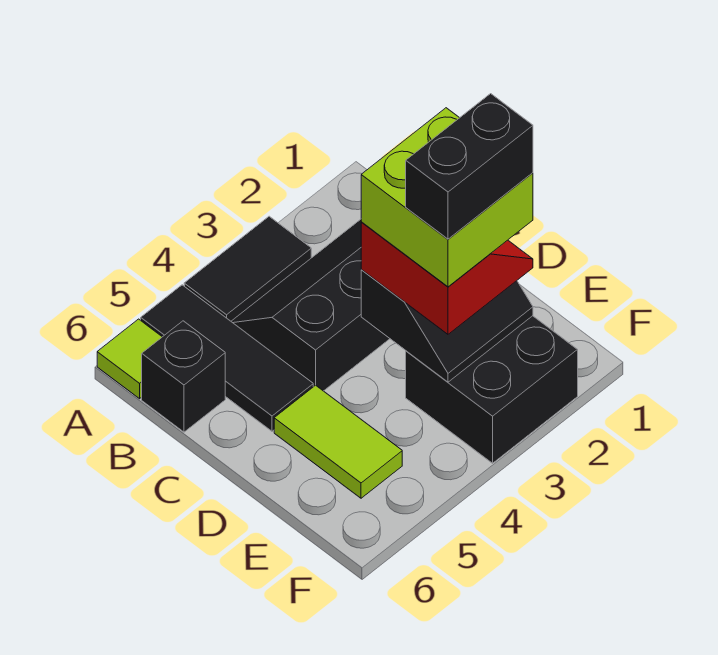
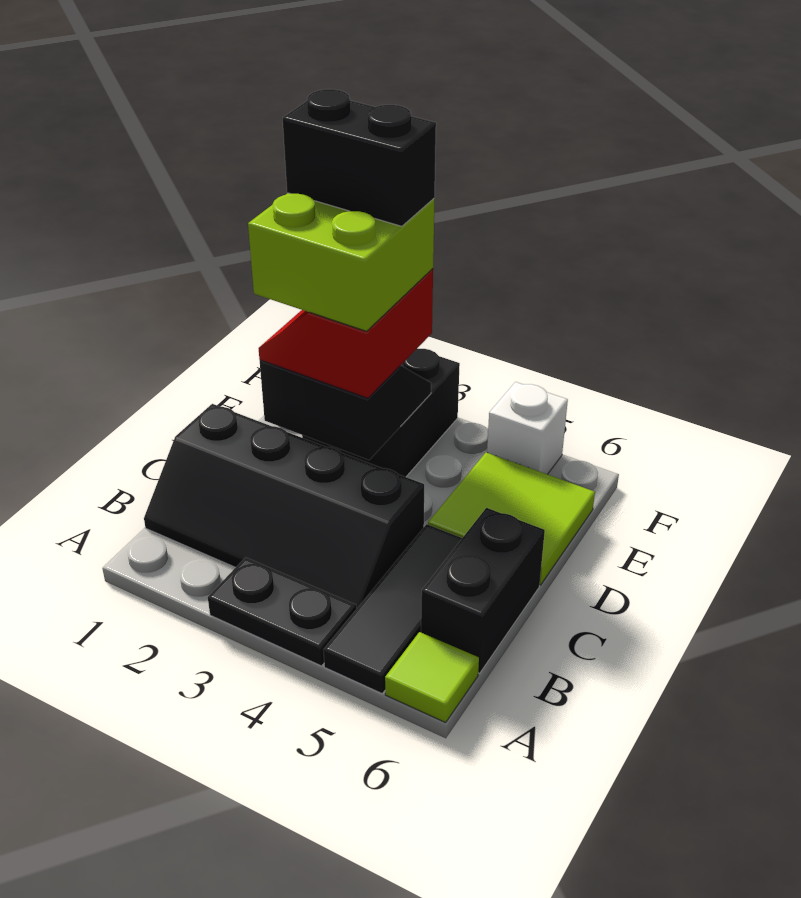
black tile A3:A4 level 1 -> black plate A3:A4 level 1
black brick B6 level 1 -> black brick B6:C6 level 1
lime tile D5:E5 level 1 -> lime tile D5:E6 level 1
none -> white brick F5 level 1

